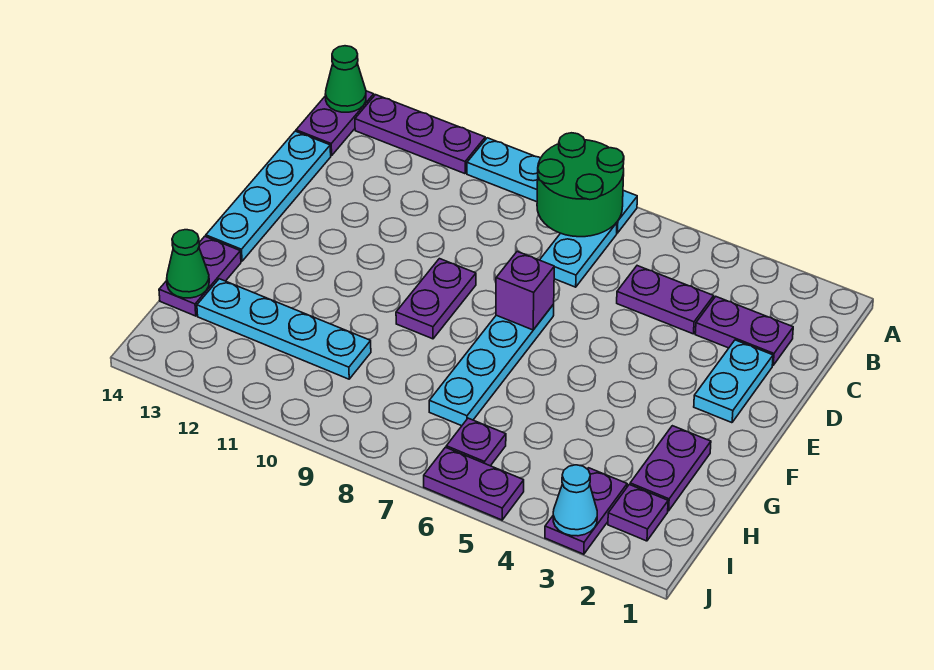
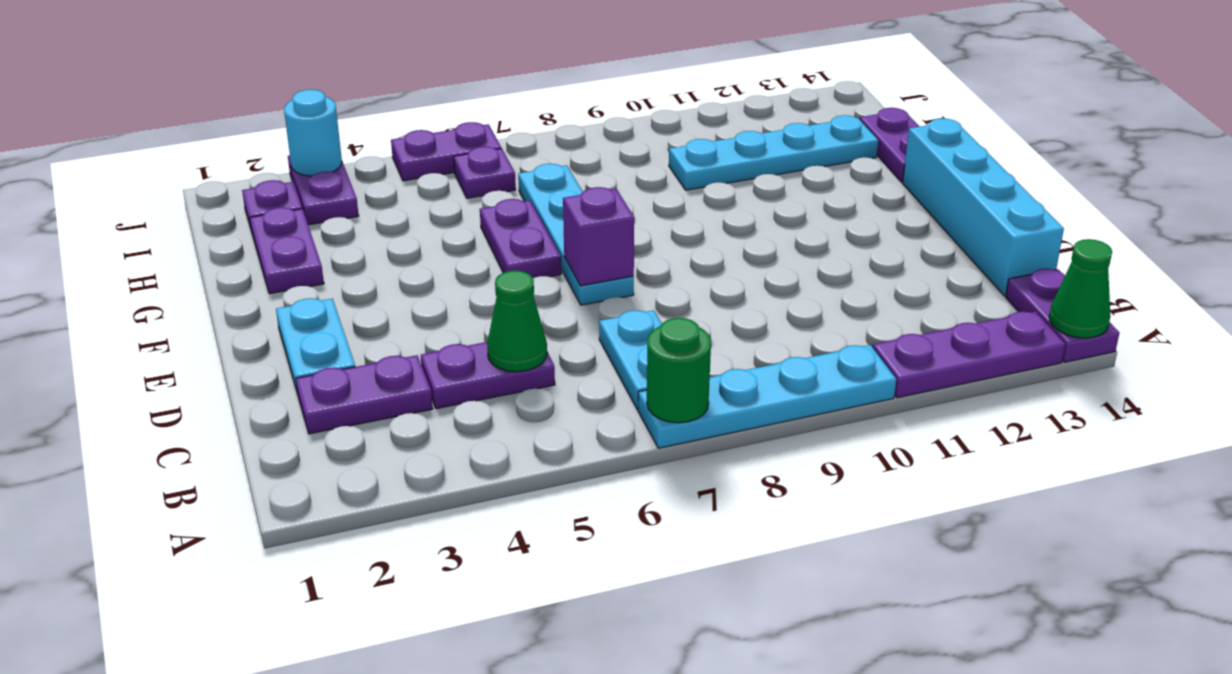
green round brick A7:B8 level 2 -> green round brick A7 level 2
cyan plate C14:F14 level 1 -> cyan brick C14:F14 level 1
purple plate E9:F9 level 1 -> purple plate F6:G6 level 1
green cone H14 level 2 -> green cone C5 level 2
cyan cone J3 level 2 -> cyan round brick J3 level 2

